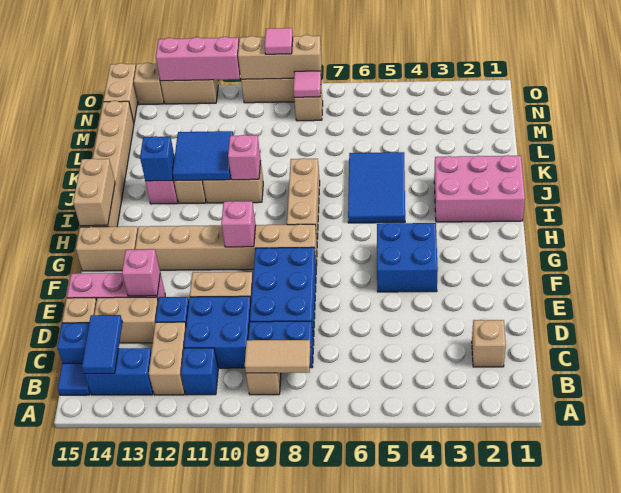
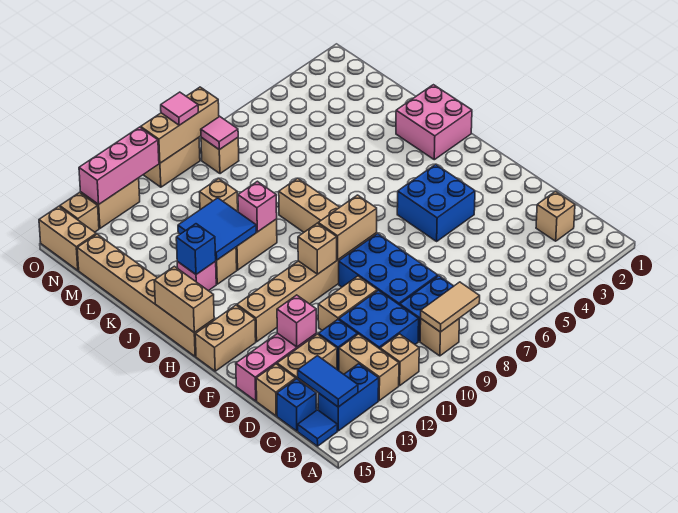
blue brick B11 level 1 -> tan brick B11 level 1
none -> tan brick G8:G9 level 2
pink brick G10 level 2 -> tan brick G10 level 2
pink brick I1:J3 level 1 -> pink brick I1:J2 level 1
blue tile I5:K6 level 1 -> none
none -> tan brick L10 level 1

